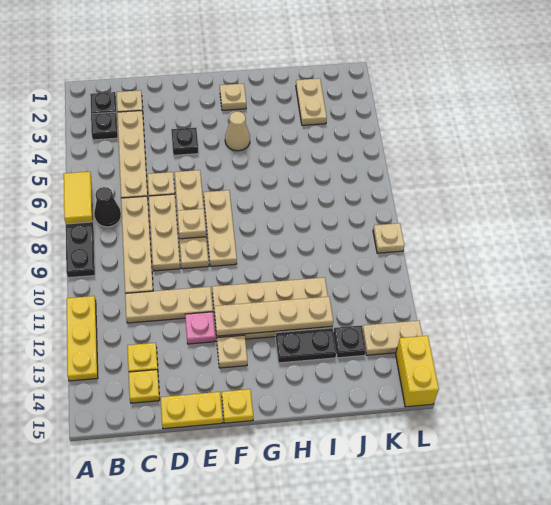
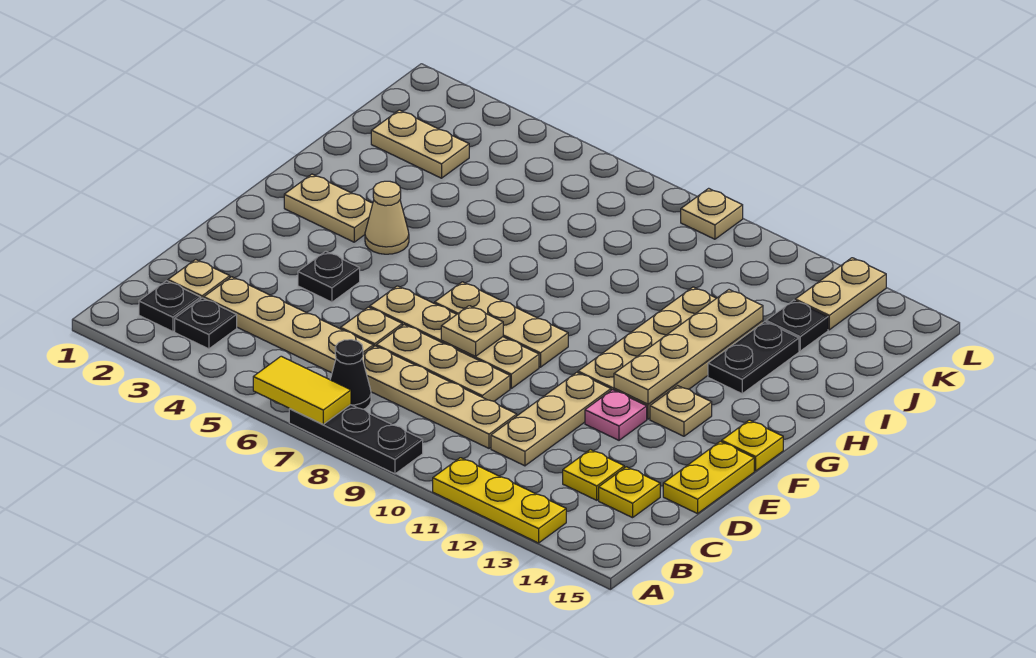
tan plate G2 level 1 -> tan plate G2:G3 level 1
yellow brick L14:L15 level 1 -> none

